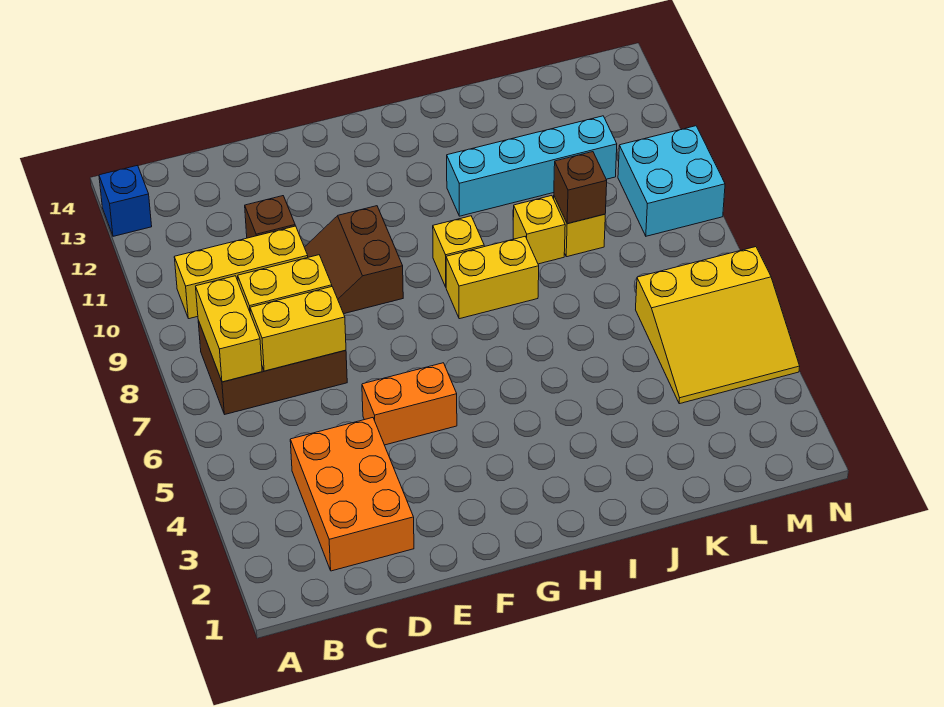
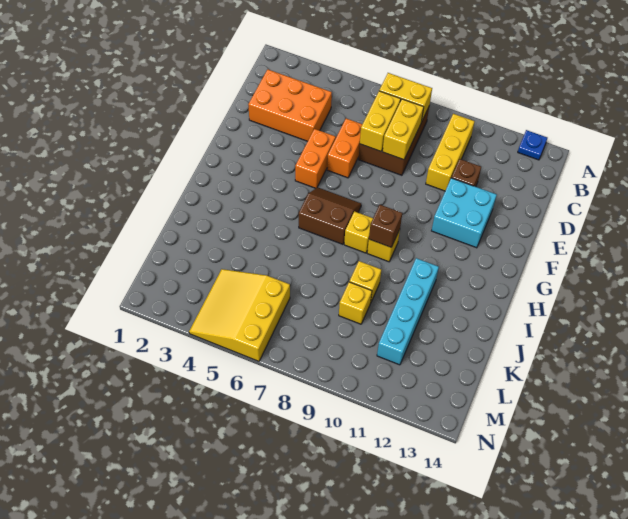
blue brick A13 level 1 -> blue plate A13 level 1
none -> orange brick D6:E6 level 1
brown slope E9:F10 level 1 top F -> brown slope G6:H7 level 1 top H
yellow brick H8:I8 level 1 -> yellow brick H8 level 1
brown brick K9 level 2 -> brown brick H9 level 2
cyan brick M9:N10 level 1 -> cyan brick E11:F12 level 1

